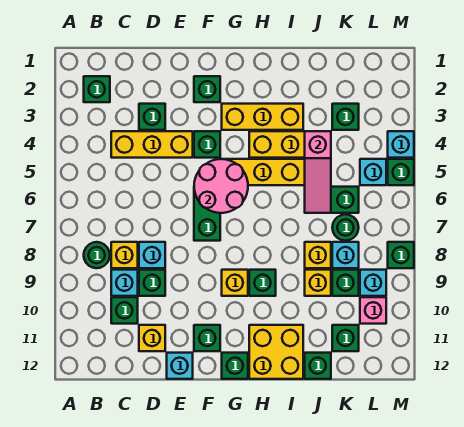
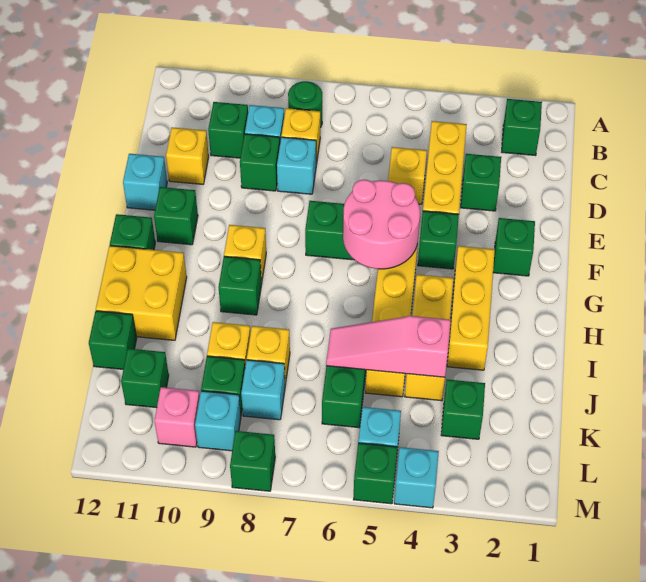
none -> yellow brick D5 level 1
green round brick K7 level 1 -> none

